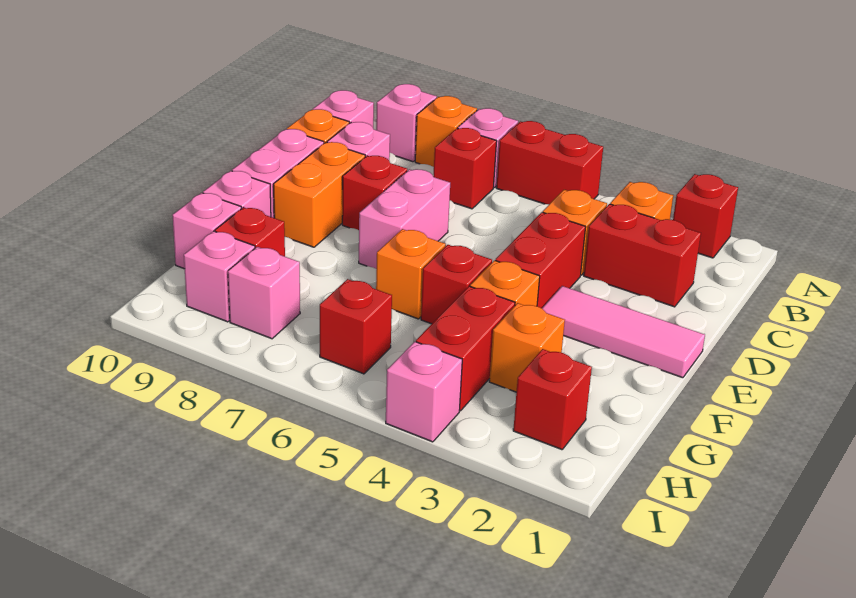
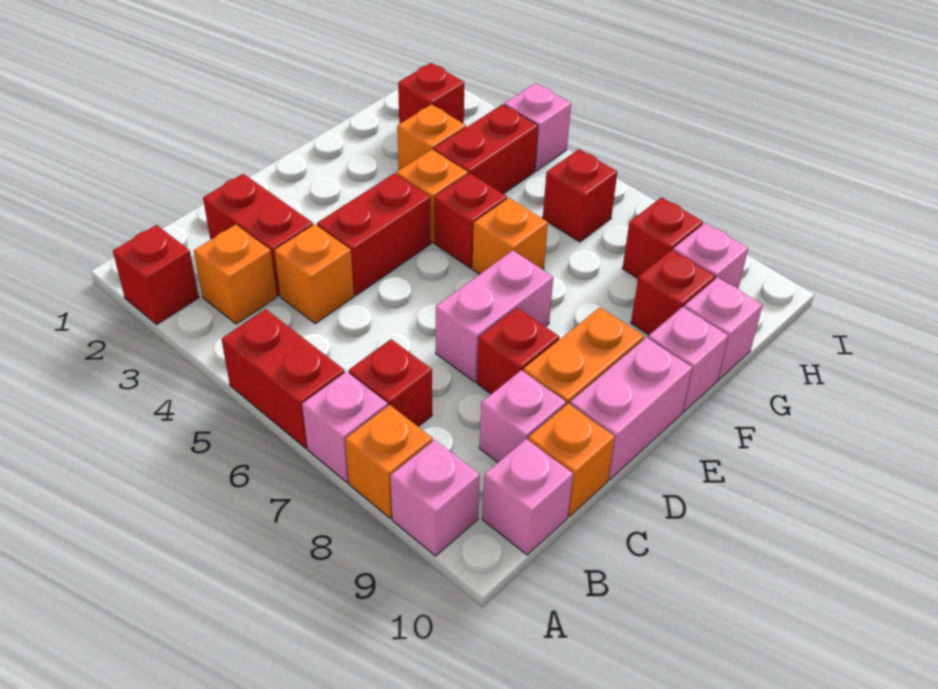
pink tile E1:E3 level 1 -> none
pink brick H8 level 1 -> red brick H8 level 1

